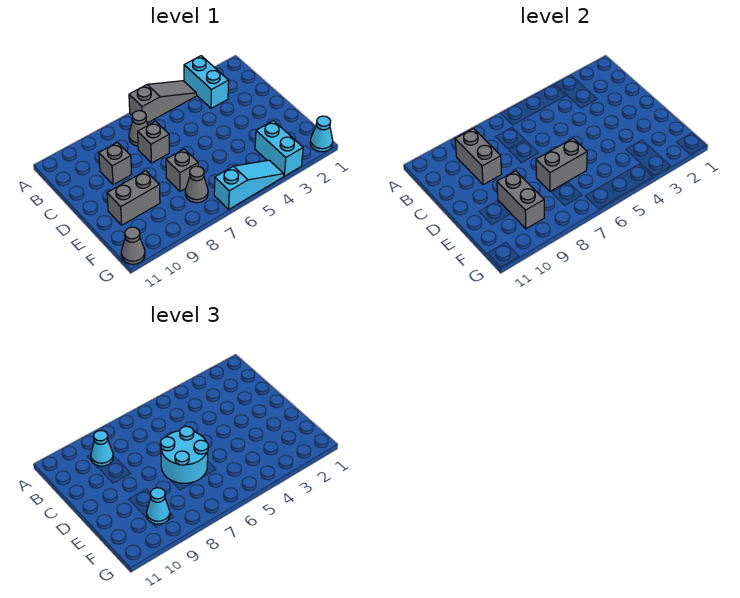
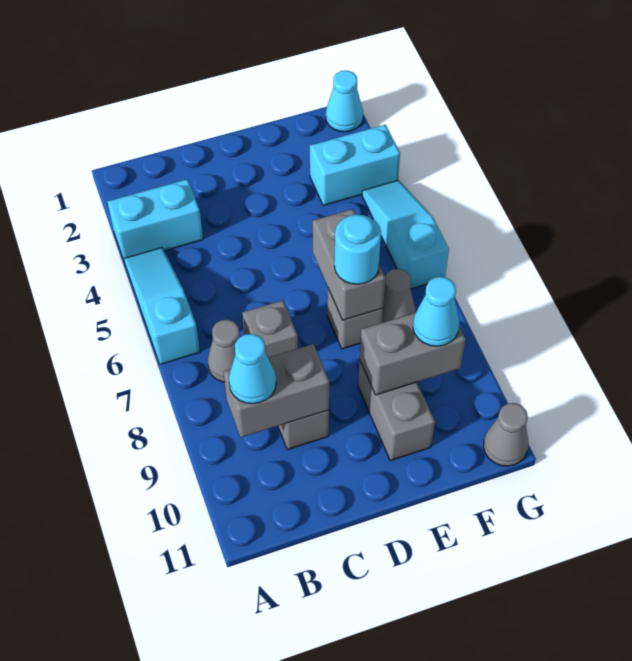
grey slope A4:A6 level 1 top 6 -> cyan slope A4:A6 level 1 top 6
cyan round brick D6:E7 level 3 -> cyan round brick E7 level 3

